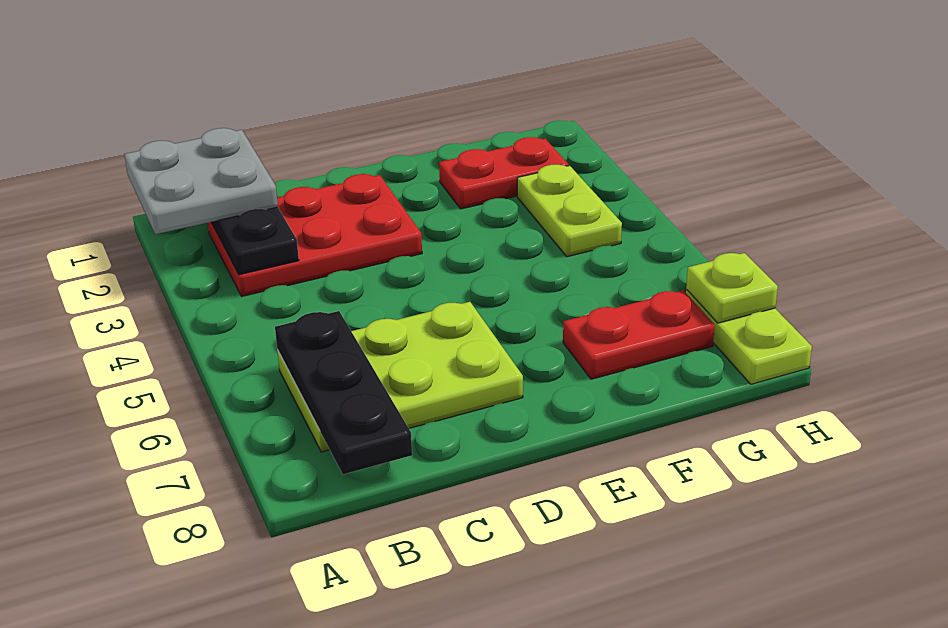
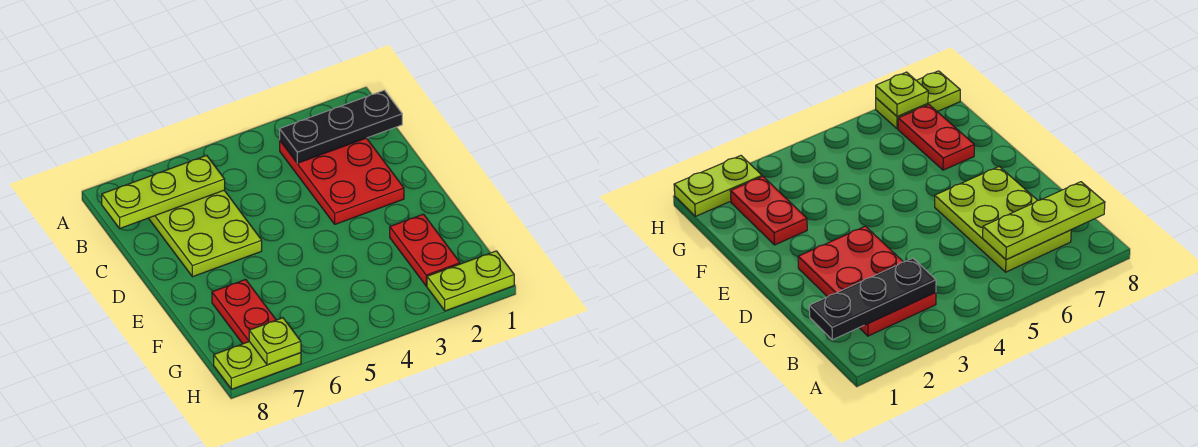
grey plate A1:B2 level 3 -> none
black plate B6:B8 level 2 -> lime plate B6:B8 level 2
lime plate G3:G4 level 1 -> lime plate H1:H2 level 1

